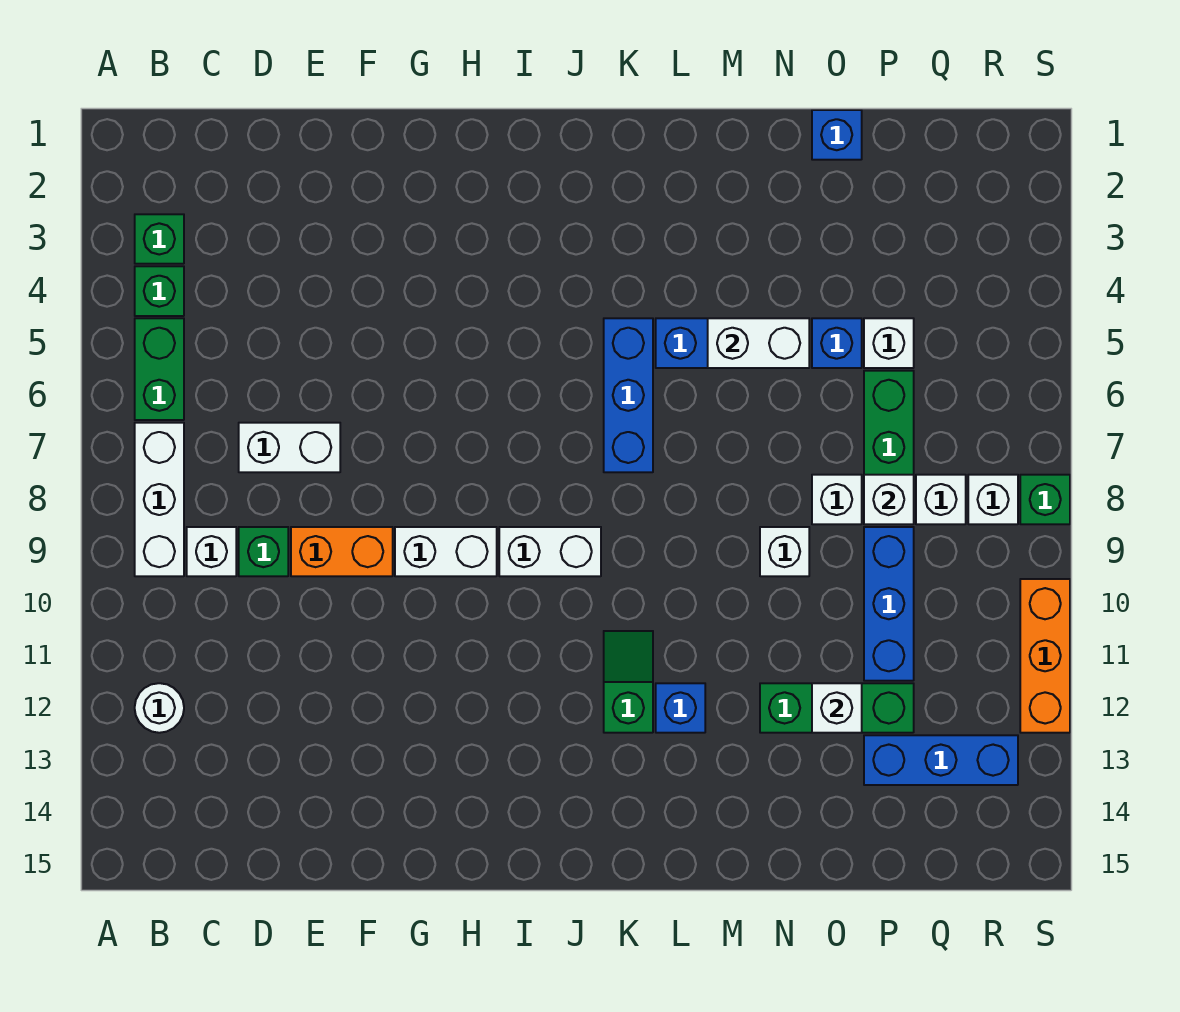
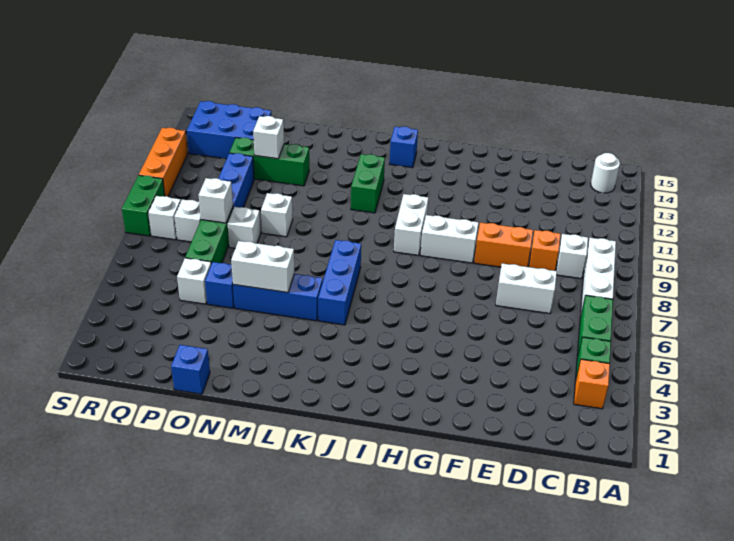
green brick B3 level 1 -> orange brick B3 level 1
white round brick B12 level 1 -> white round brick B14 level 1
green brick D9 level 1 -> orange brick D9 level 1
white brick I9:J9 level 1 -> white brick I9:I10 level 1
green slope K11:K12 level 1 top 12 -> green brick K11:K12 level 1
blue brick L12 level 1 -> blue brick J14 level 1
blue brick P13:R13 level 1 -> blue brick P13:R14 level 1
green brick S8 level 1 -> green brick S8:S9 level 1

